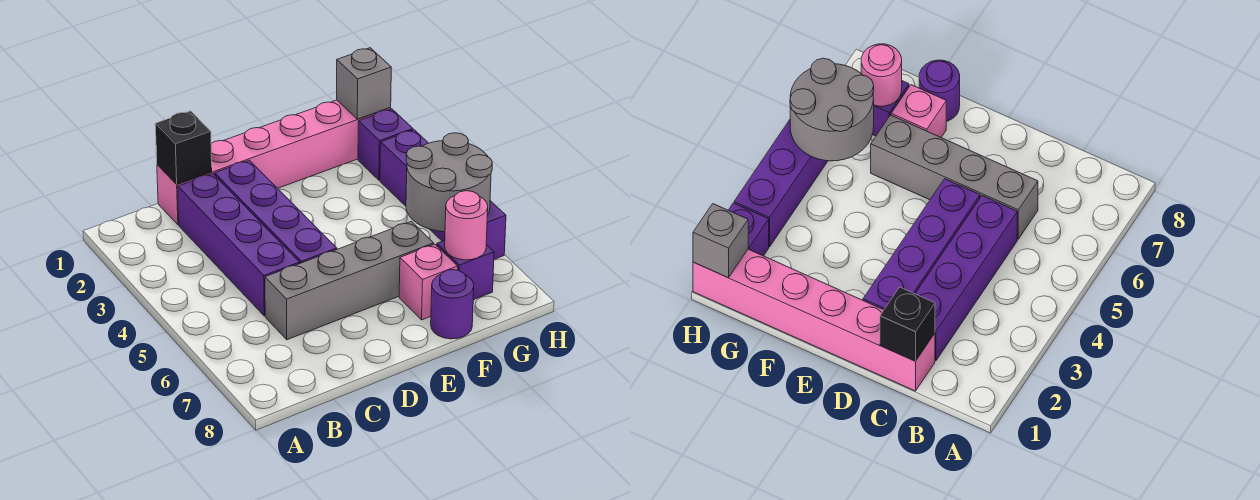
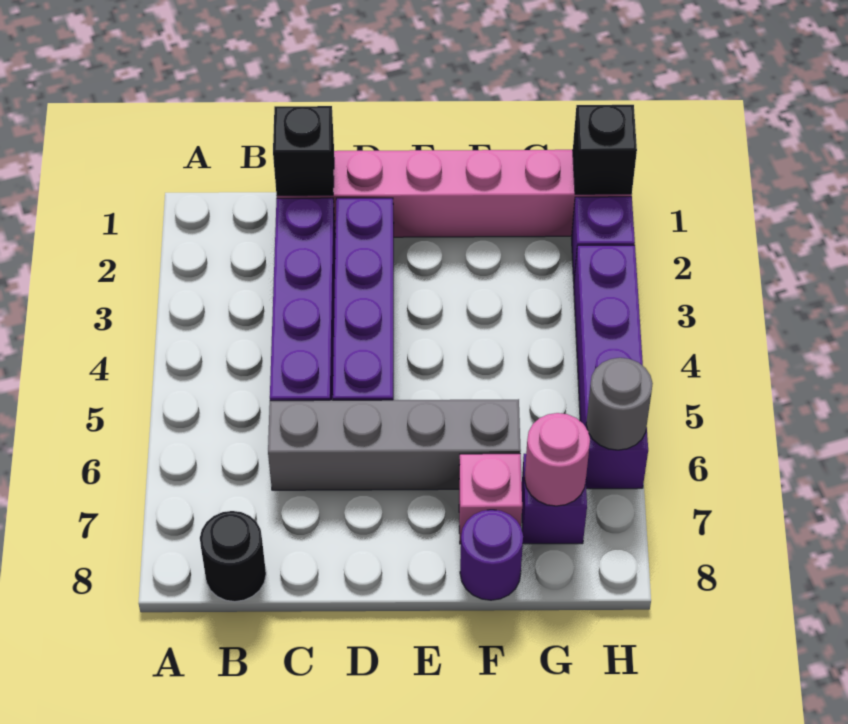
none -> black round brick B8 level 1
grey round brick G5:H6 level 2 -> grey round brick H6 level 2
grey brick H1 level 2 -> black brick H1 level 2

